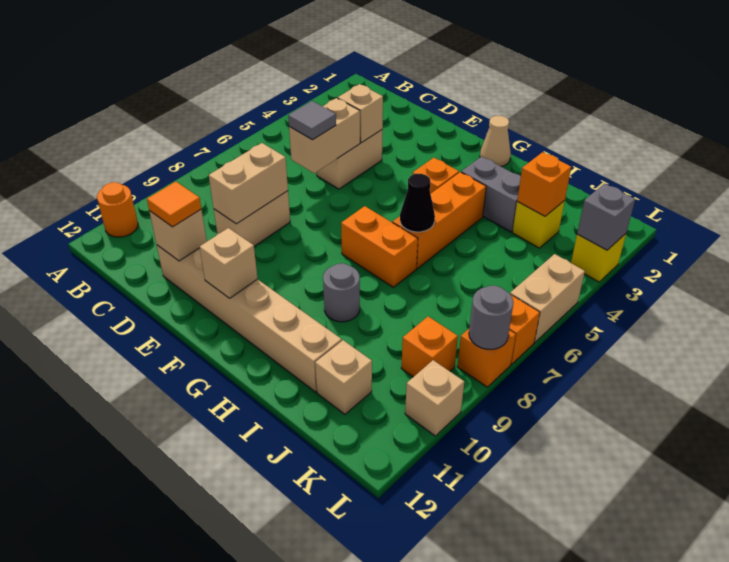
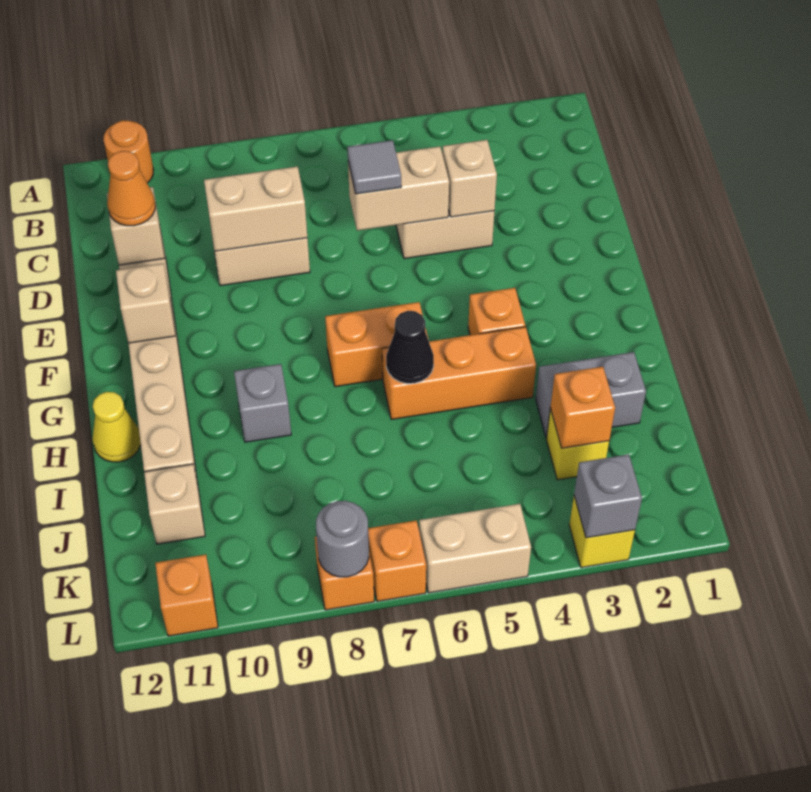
orange tile D11 level 3 -> orange cone D11 level 3
tan cone G1 level 1 -> none
orange brick G7:H7 level 1 -> orange brick G6:G7 level 1
grey brick H3:I3 level 1 -> grey brick I2:I3 level 1
grey round brick H9 level 1 -> grey brick H9 level 1
none -> yellow cone H12 level 1
orange brick K9 level 1 -> orange brick L11 level 1
tan brick L10 level 1 -> none

